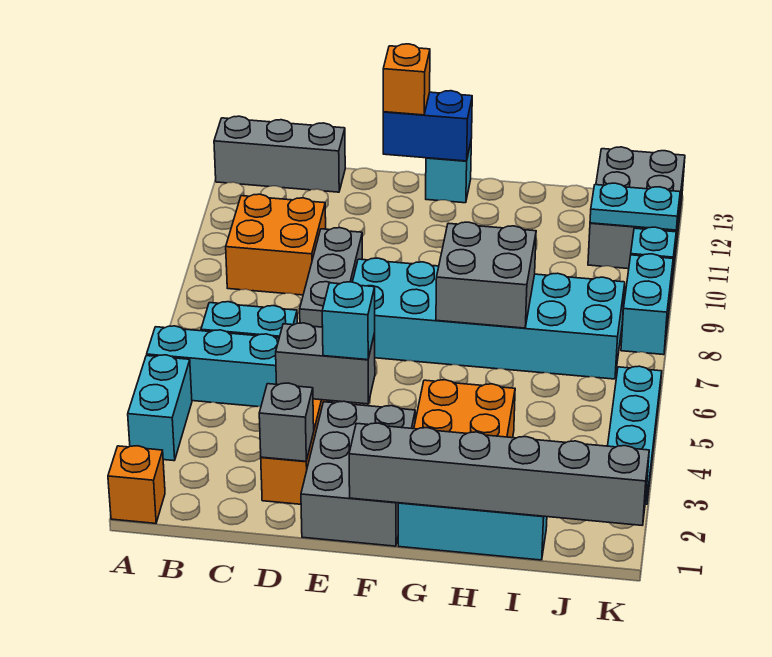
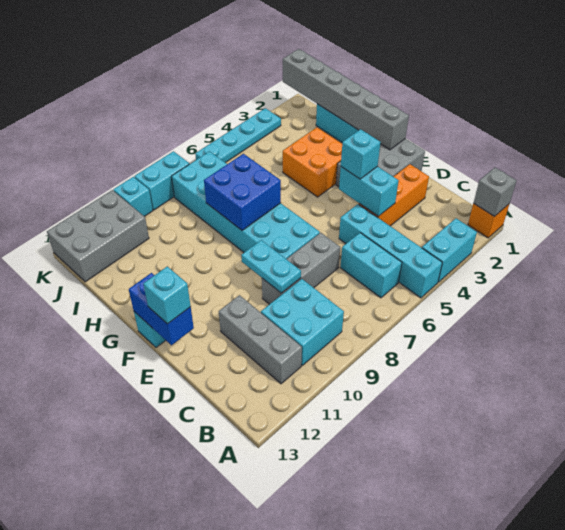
grey brick A13:C13 level 1 -> grey brick B11:D11 level 1
orange brick B9:C10 level 1 -> cyan brick B9:C10 level 1
grey brick D2 level 2 -> grey brick A1 level 2
grey brick D4:E4 level 2 -> cyan brick D4:E4 level 2
orange brick E13 level 3 -> cyan brick E13 level 3
grey brick G7:H8 level 2 -> blue brick G7:H8 level 2
cyan plate J11:K11 level 2 -> cyan plate D9:E9 level 2

